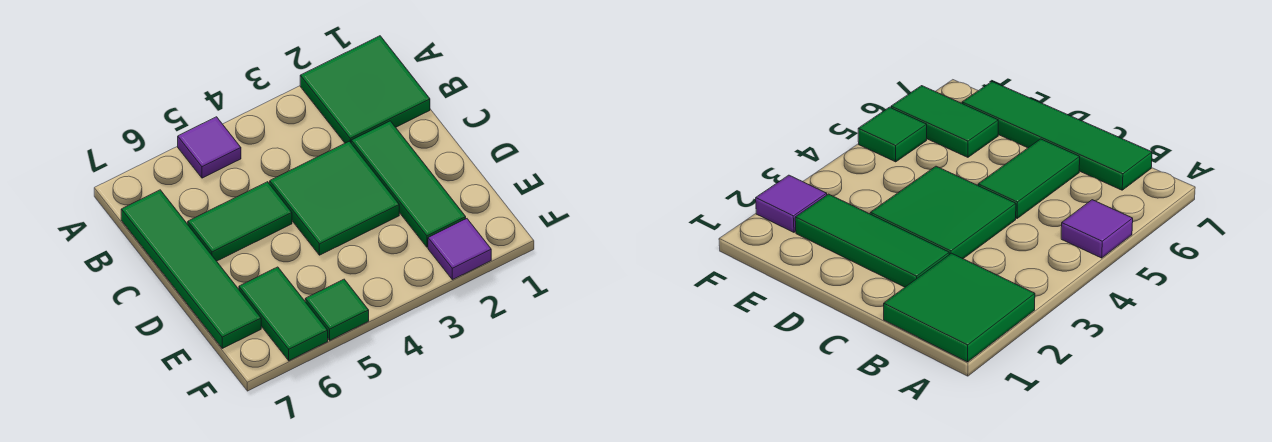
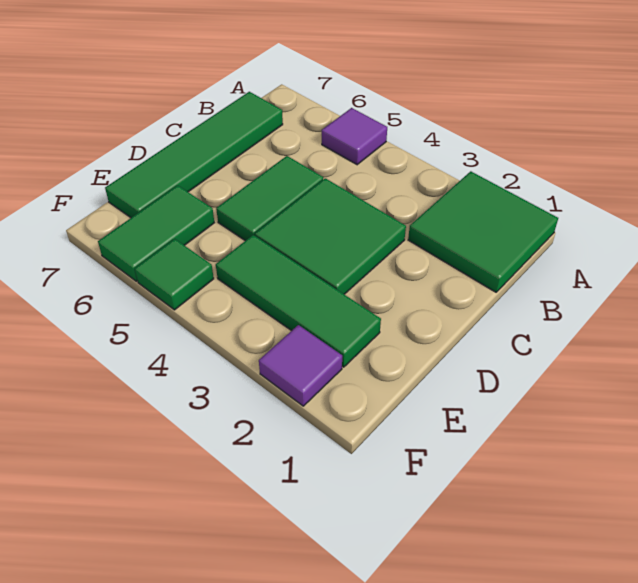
green tile C2:E2 level 1 -> green tile E2:E4 level 1
green tile C5:C6 level 1 -> green tile C5:D5 level 1

